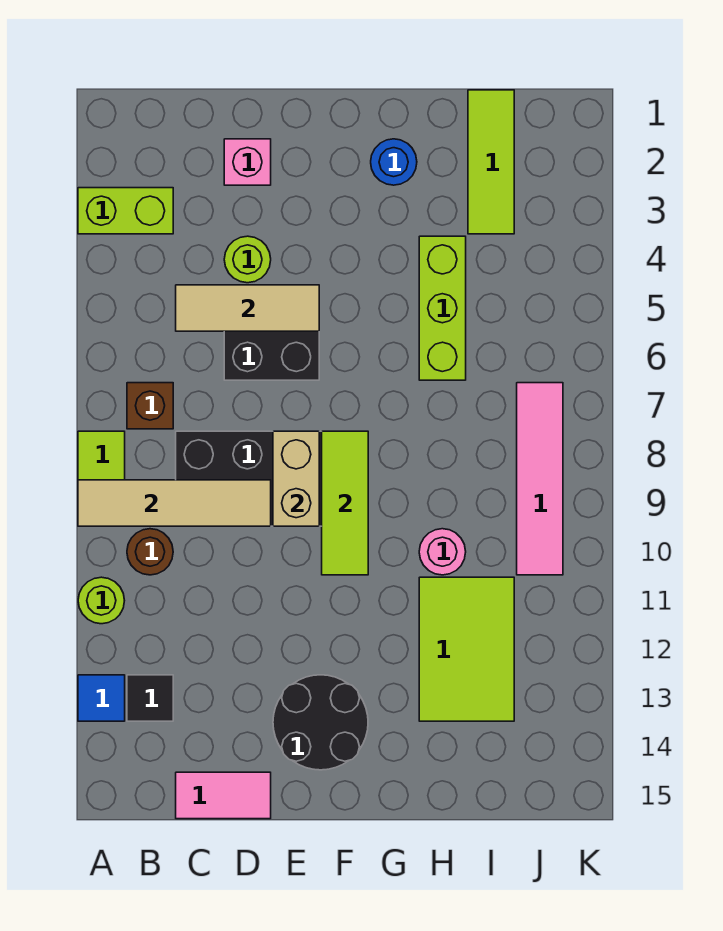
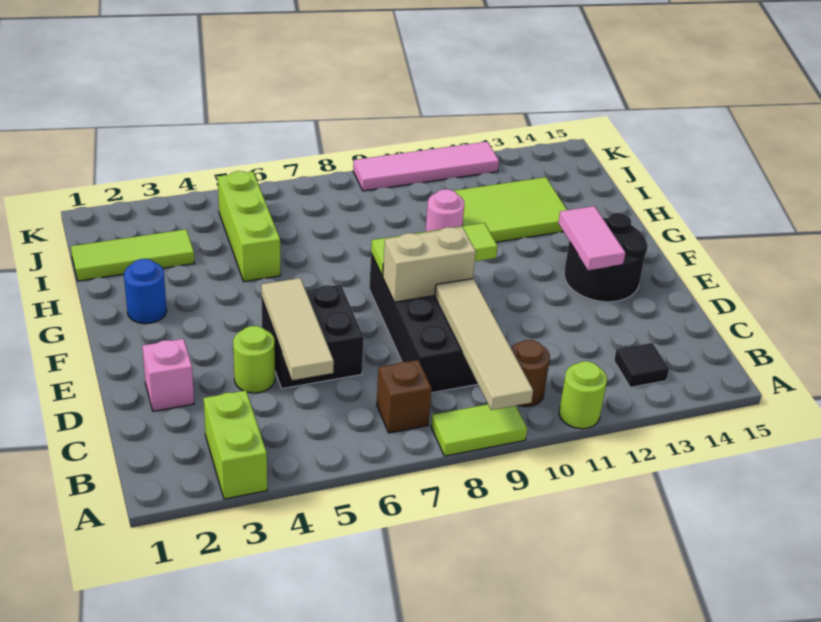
blue tile A13 level 1 -> none
pink tile C15:D15 level 1 -> pink tile E13:F13 level 2
lime brick H4:H6 level 1 -> lime brick H5:J5 level 1
pink tile J7:J10 level 1 -> pink tile K9:K12 level 1

